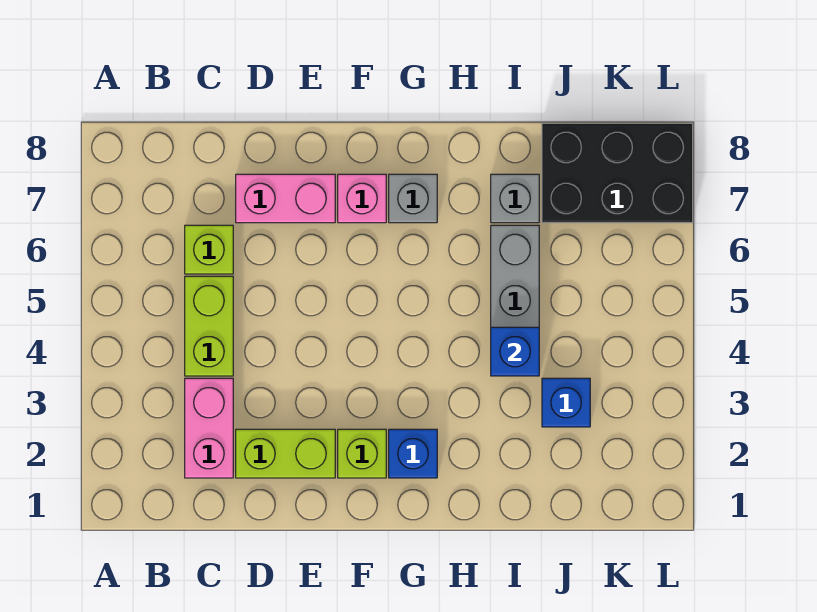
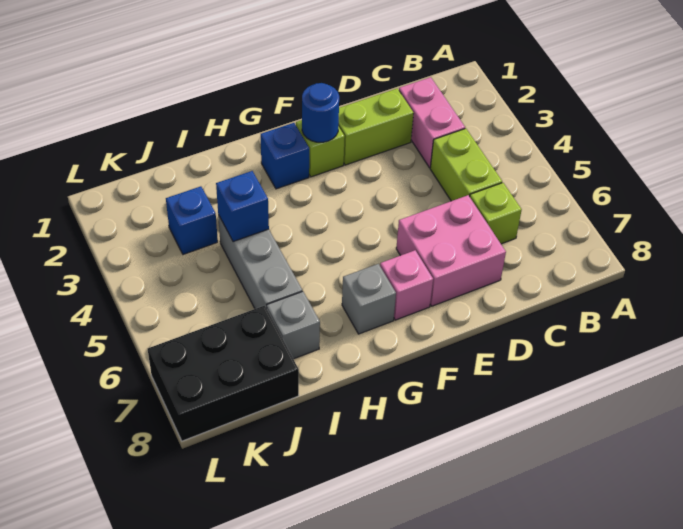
pink brick D7:E7 level 1 -> pink brick D6:E7 level 1
none -> blue round brick F2 level 2

